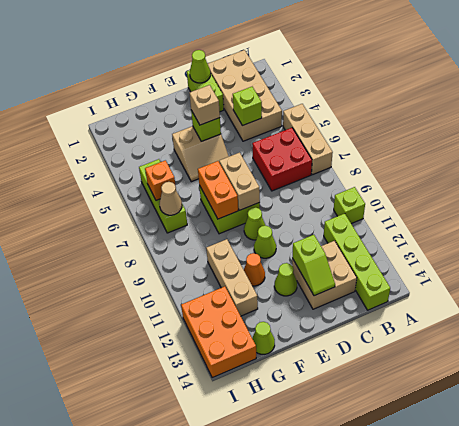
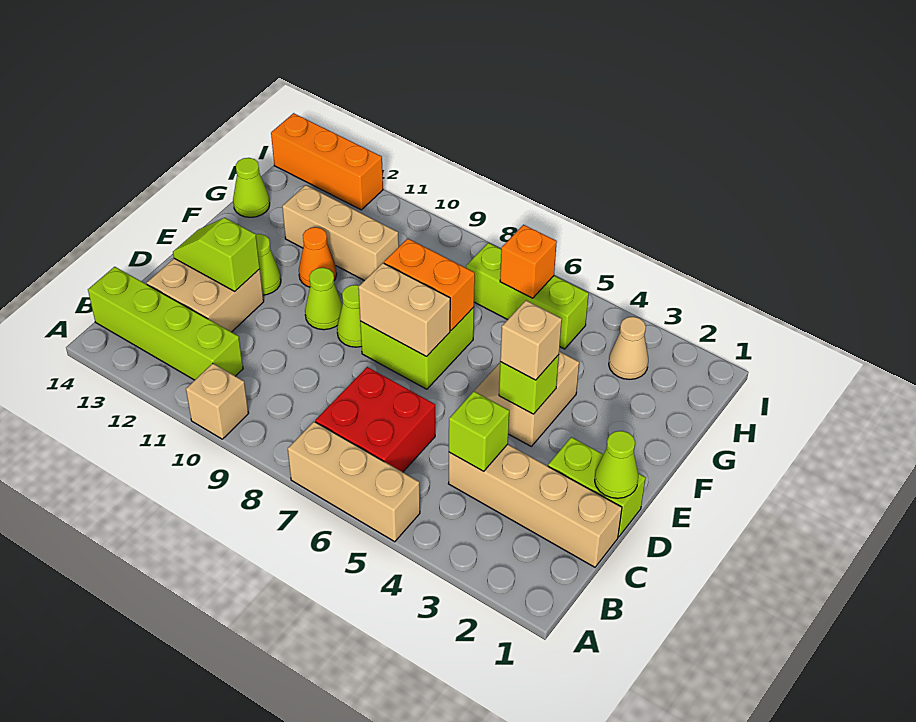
lime brick A10 level 1 -> tan brick A10 level 1
tan brick B1:C4 level 1 -> tan brick C1:C4 level 1
tan cone H7 level 2 -> tan cone H3 level 1
orange brick H12:I14 level 1 -> orange brick I12:I14 level 1

